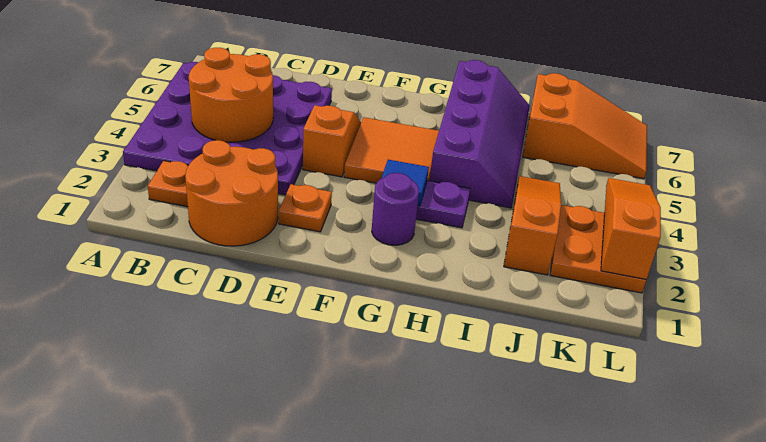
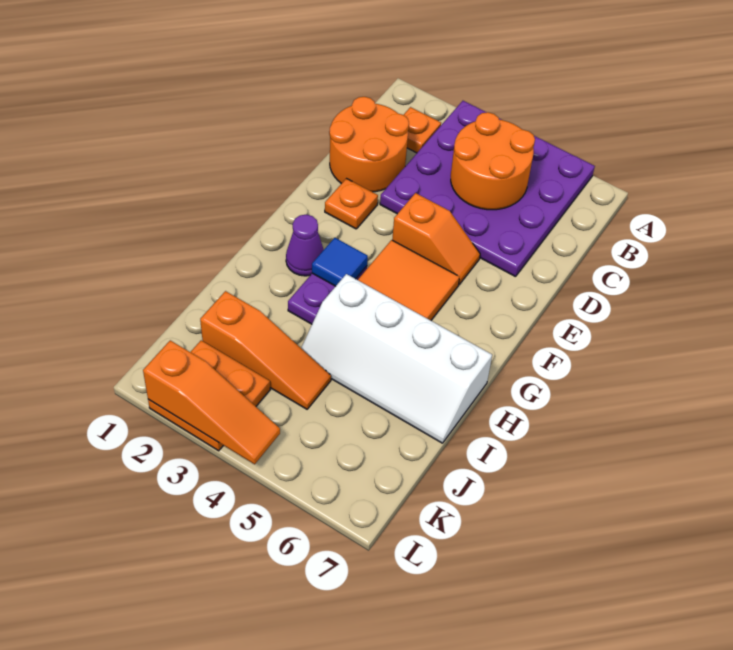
purple round brick G2 level 1 -> purple cone G2 level 1
purple slope H4:I7 level 1 top H -> white slope H4:I7 level 1 top H
orange slope J6:L7 level 1 top J -> none

